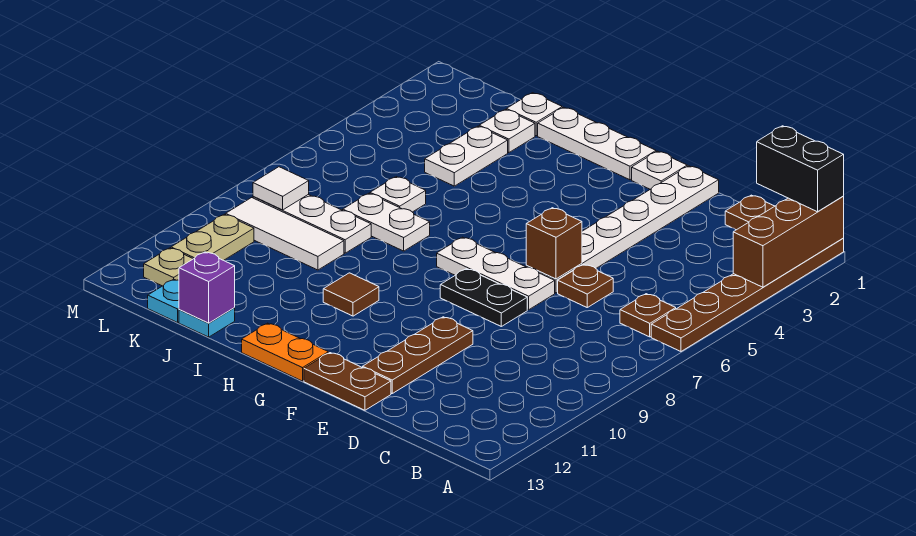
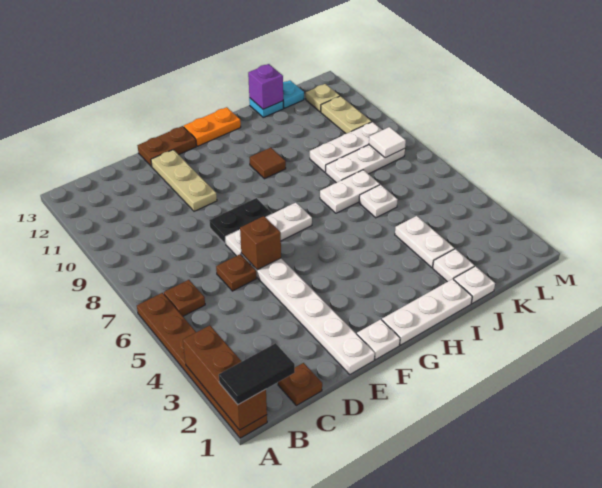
black brick A1:B1 level 3 -> black tile A1:B1 level 3
brown plate E10:E12 level 1 -> tan plate E10:E12 level 1
white tile J9:L9 level 1 -> white plate J9:L9 level 1

